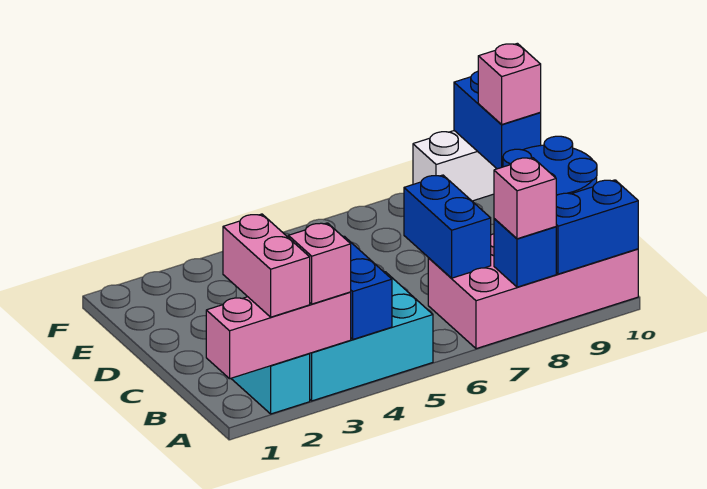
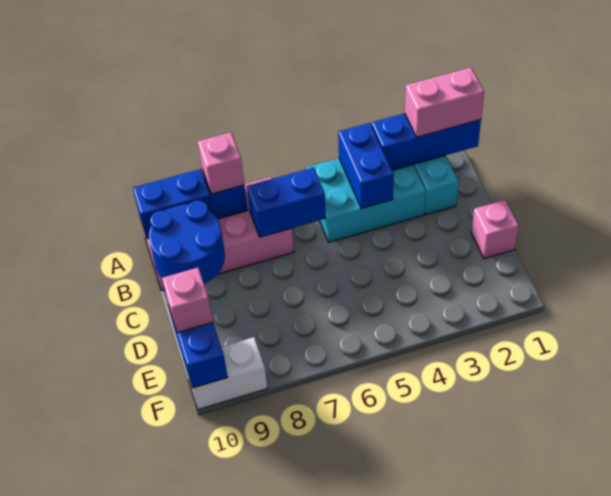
pink brick A1:A3 level 2 -> blue brick A1:A3 level 2
pink brick A2:B2 level 3 -> pink brick A1:A2 level 3
pink brick A3 level 3 -> pink brick D1 level 1
blue brick B7:C7 level 2 -> blue brick B6:B7 level 2

